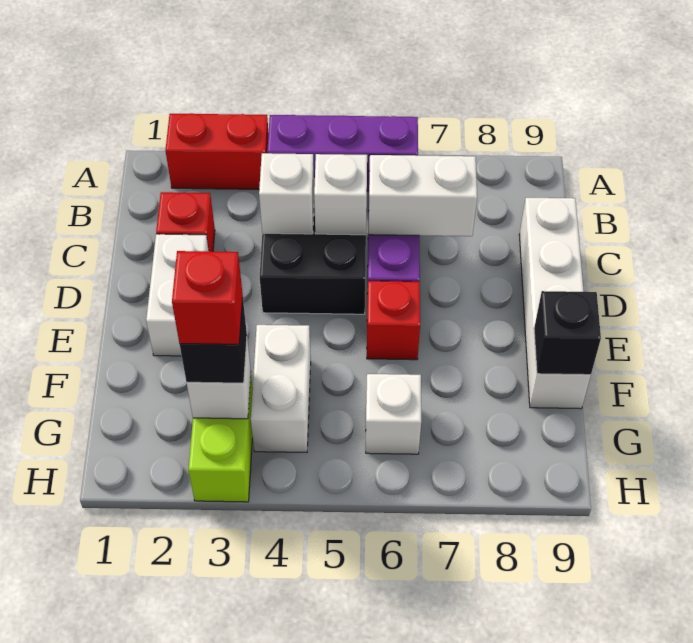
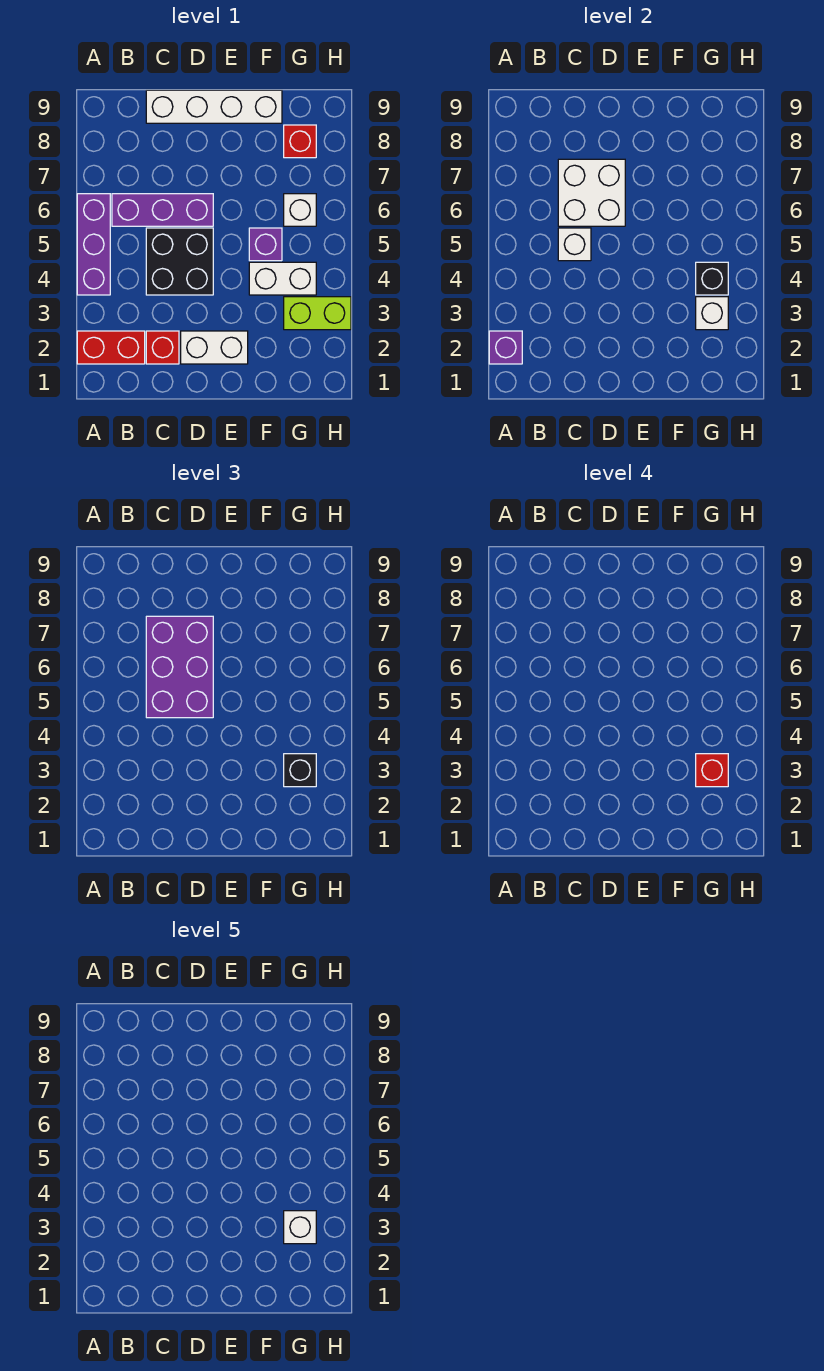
red brick A2:A3 level 1 -> red brick A2:B2 level 1
none -> purple brick A2 level 2
white brick C4 level 2 -> white brick G3 level 5
none -> purple brick C5:D7 level 3
white brick C6:C7 level 2 -> white brick C6:D7 level 2
red brick E6 level 1 -> red brick G8 level 1
none -> purple brick F5 level 1
black brick F9 level 2 -> black brick G4 level 2

